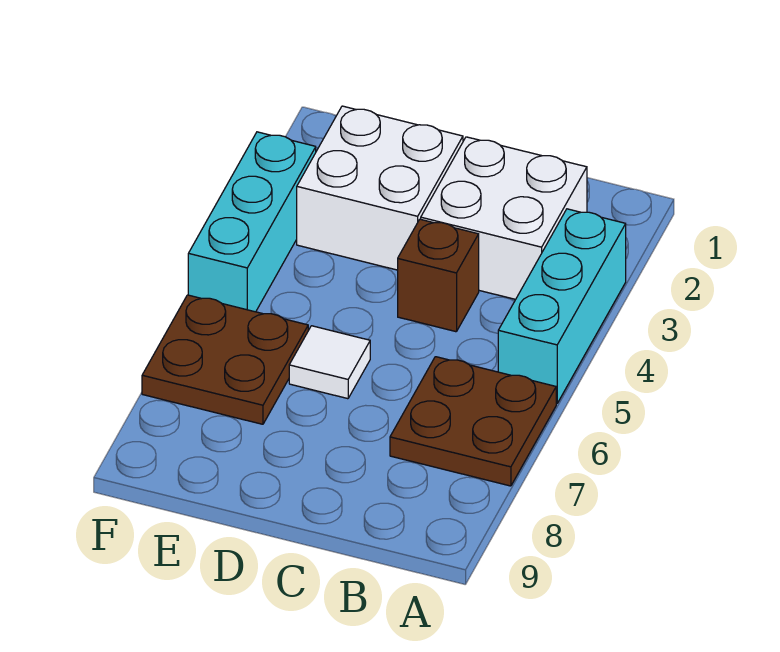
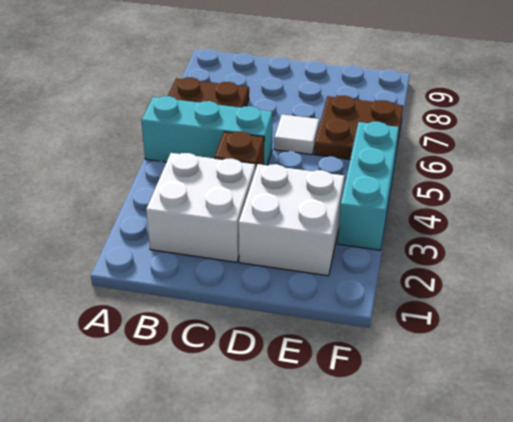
cyan brick A3:A5 level 1 -> cyan brick A5:C5 level 1

